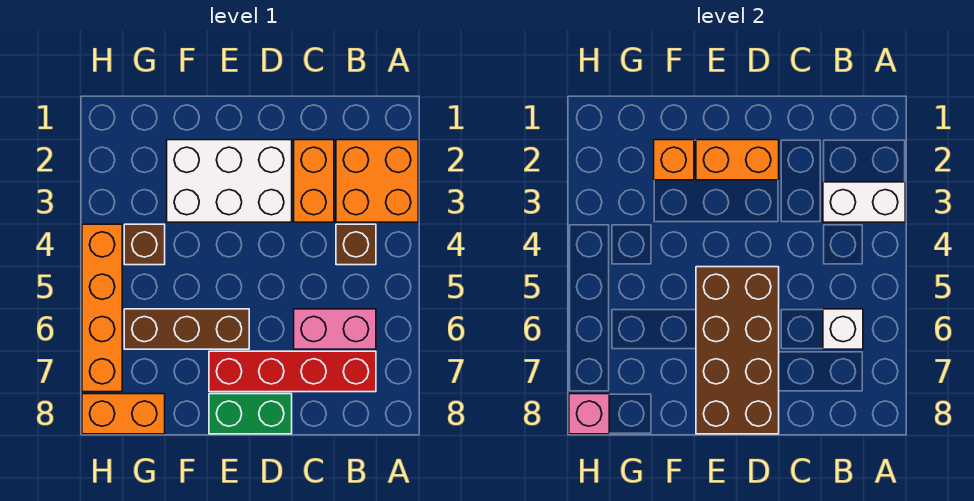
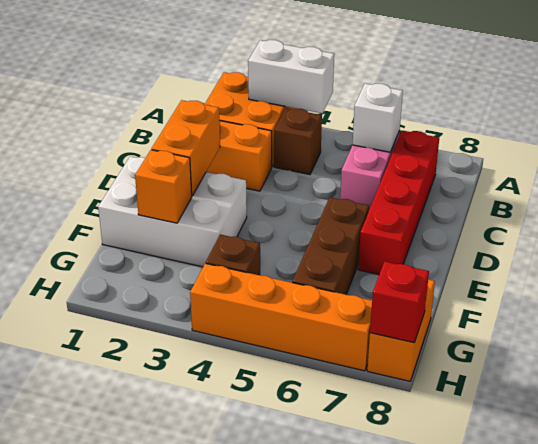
white brick A3:B3 level 2 -> white brick A3:A4 level 2
white brick D2:F3 level 1 -> white brick E1:F3 level 1
brown brick D5:E8 level 2 -> none
green brick D8:E8 level 1 -> none
pink brick H8 level 2 -> red brick H8 level 2

